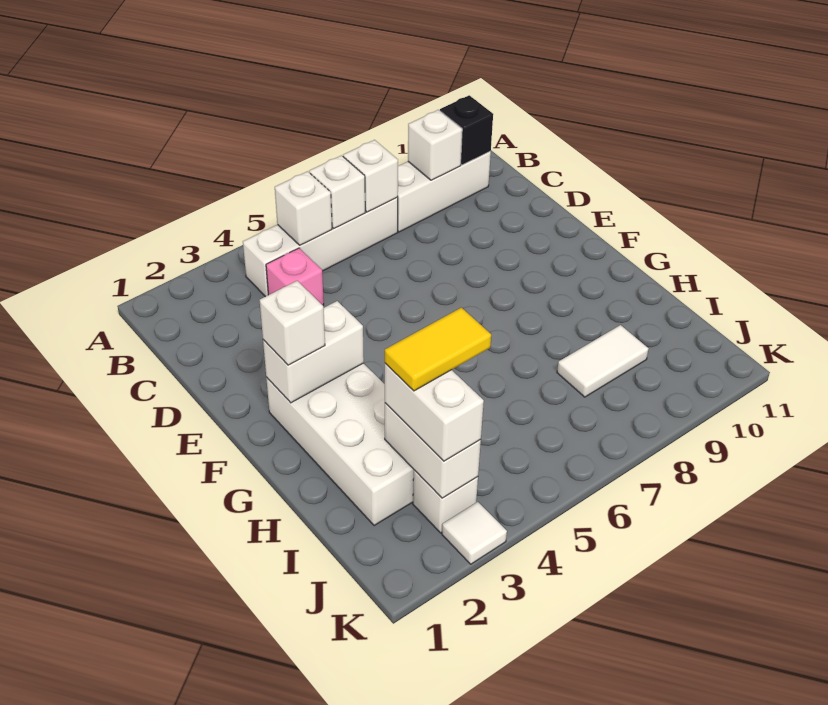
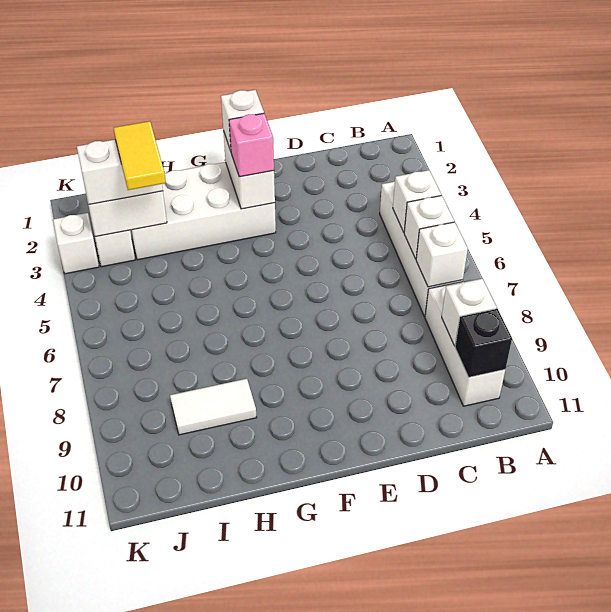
pink brick C4 level 1 -> pink brick F3 level 3
white tile I8:I9 level 1 -> white tile H9:I9 level 1
white tile K3 level 1 -> white brick K3 level 1

